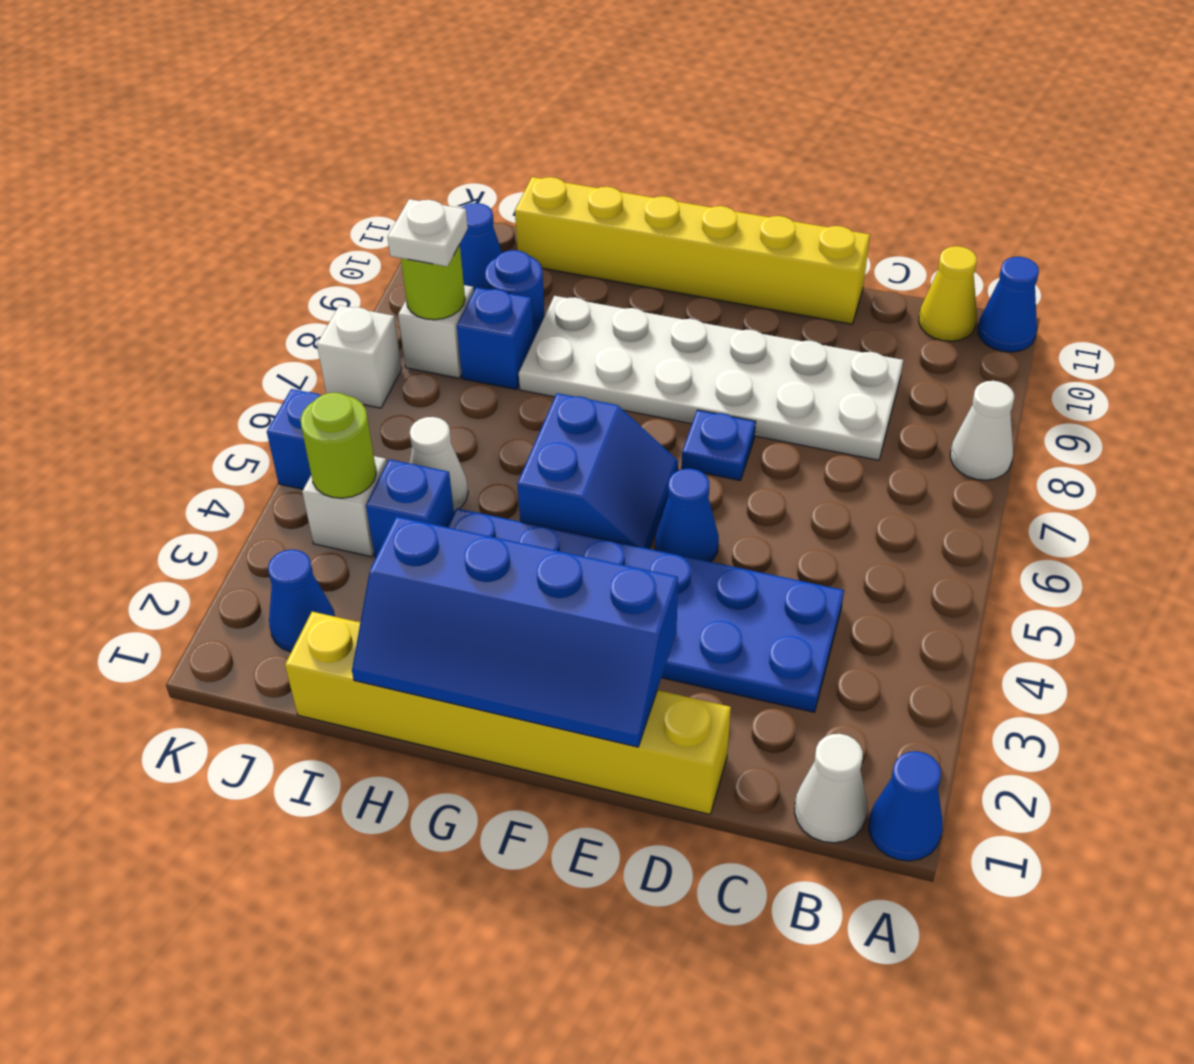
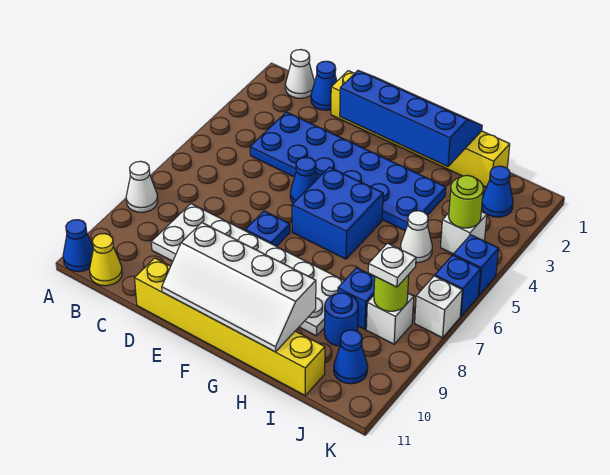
blue cone A1 level 1 -> blue cone C1 level 1
none -> white slope E10:H11 level 2 top 10
blue slope F5:G6 level 1 top G -> blue brick F5:G6 level 1
blue brick I4 level 1 -> blue brick K6 level 1

